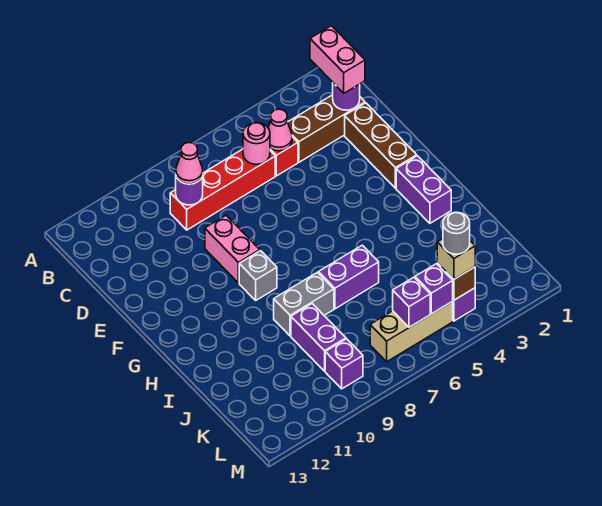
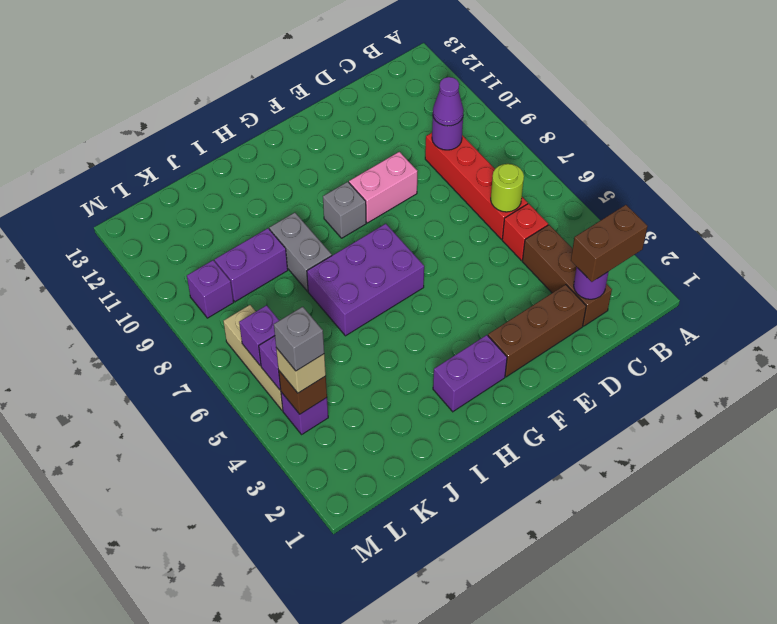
pink brick B2:C2 level 3 -> brown brick B2:C2 level 3
pink cone C5 level 2 -> none
pink round brick C6 level 2 -> lime round brick C6 level 2
pink cone C9 level 3 -> purple cone C9 level 3
purple brick I6:I7 level 1 -> purple brick G6:I7 level 1
grey round brick L4 level 4 -> grey brick L4 level 4

